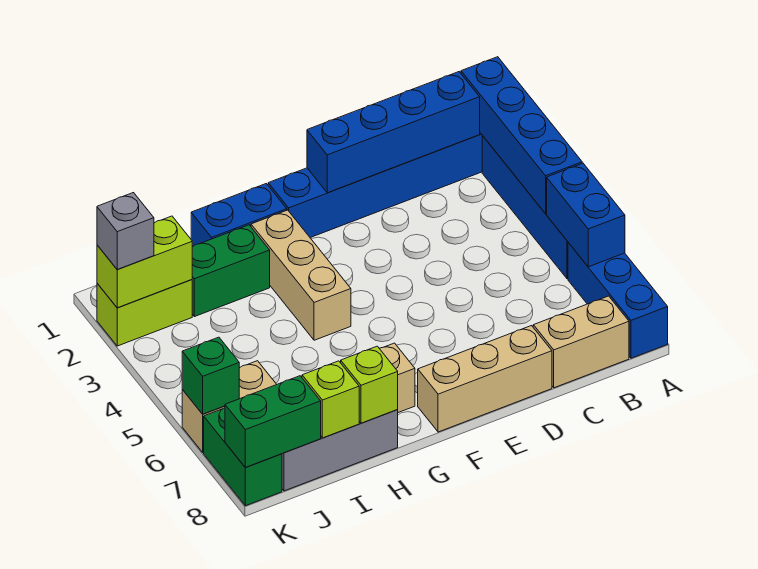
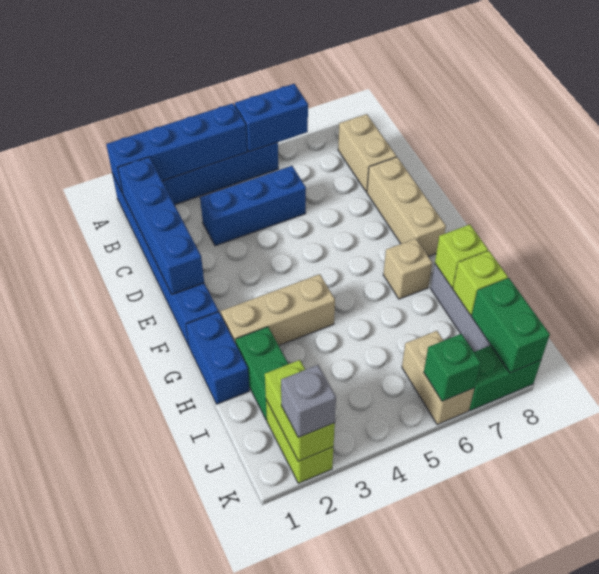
blue brick A6:A8 level 1 -> blue brick C3:C5 level 1

